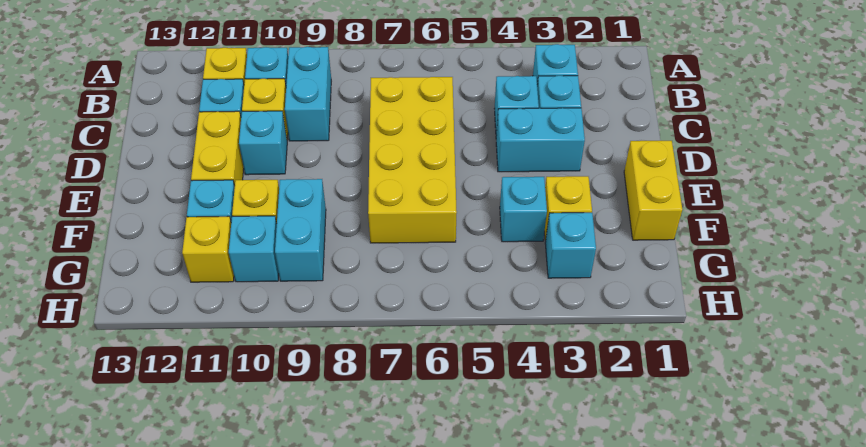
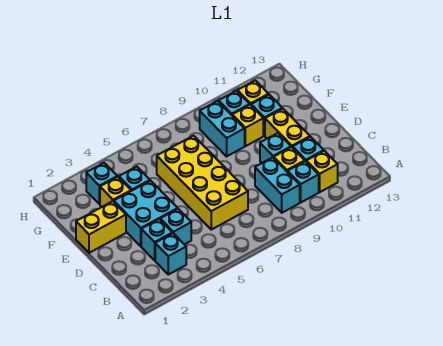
cyan brick D3:D4 level 1 -> cyan brick D3:E4 level 1
yellow brick E1:F1 level 1 -> yellow brick E1:E2 level 1

